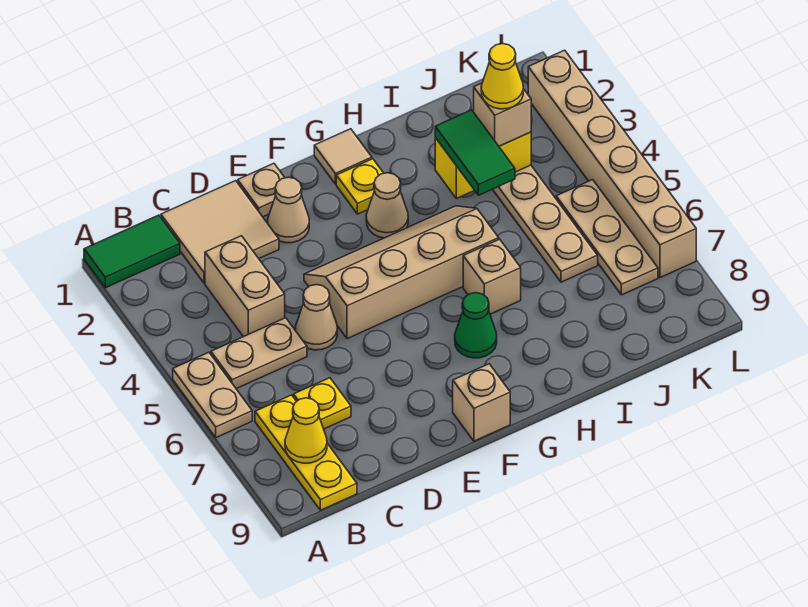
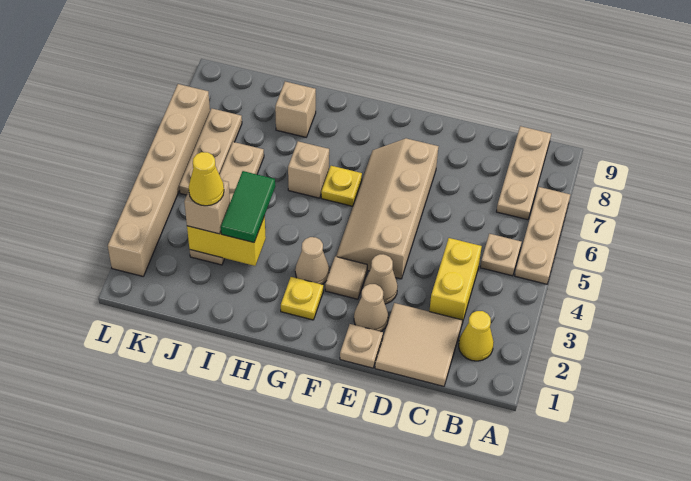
green tile A1:B1 level 1 -> none
tan plate A5:A6 level 1 -> tan plate A5:A7 level 1
tan plate B5:C5 level 1 -> tan plate B5 level 1
yellow plate B7:B9 level 1 -> tan plate B7:B9 level 1
yellow cone B8 level 2 -> yellow cone B2 level 1
tan brick C3:C4 level 1 -> yellow brick C3:C4 level 1
yellow plate C7 level 1 -> yellow plate G6 level 1
tan cone D5 level 1 -> tan cone E3 level 1
tan slope E4:H5 level 1 top 5 -> tan slope E4:F7 level 1 top E
tan brick F9 level 1 -> tan brick I8 level 1
tan tile G1 level 1 -> tan tile F3 level 1
green cone G7 level 1 -> none

